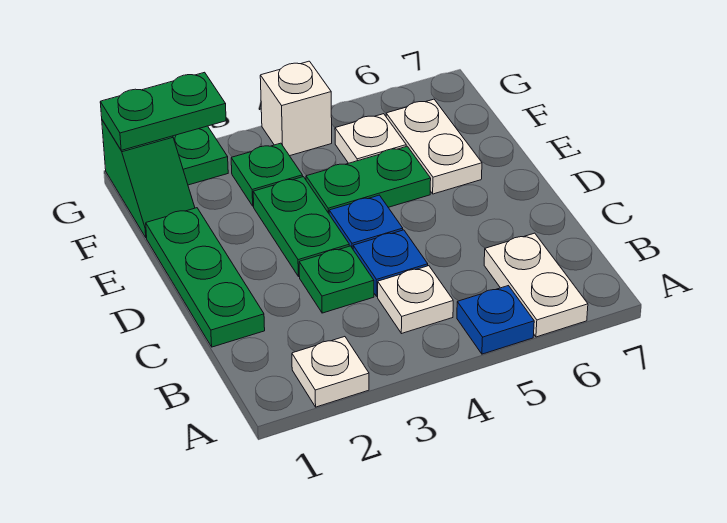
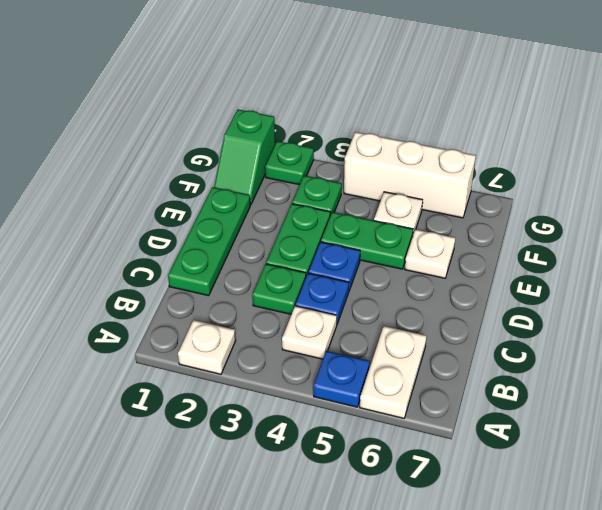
white plate E6:F6 level 1 -> white plate E6 level 1
green plate G1:G2 level 2 -> none
white brick G4 level 1 -> white brick G4:G6 level 1

